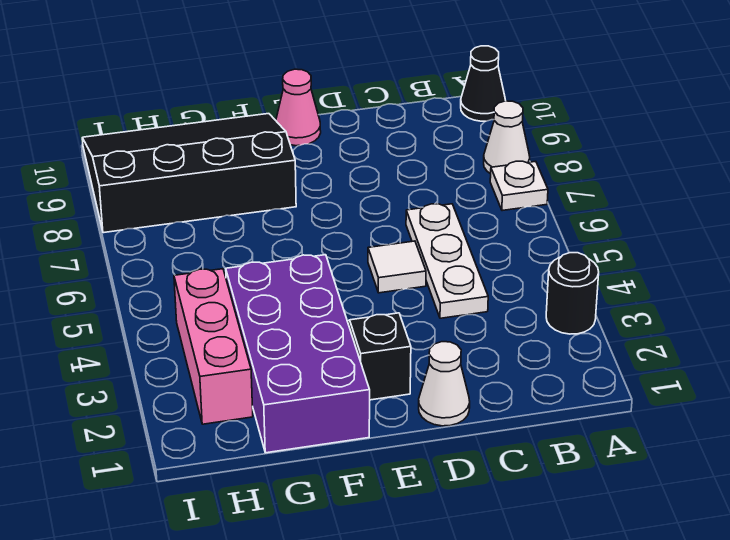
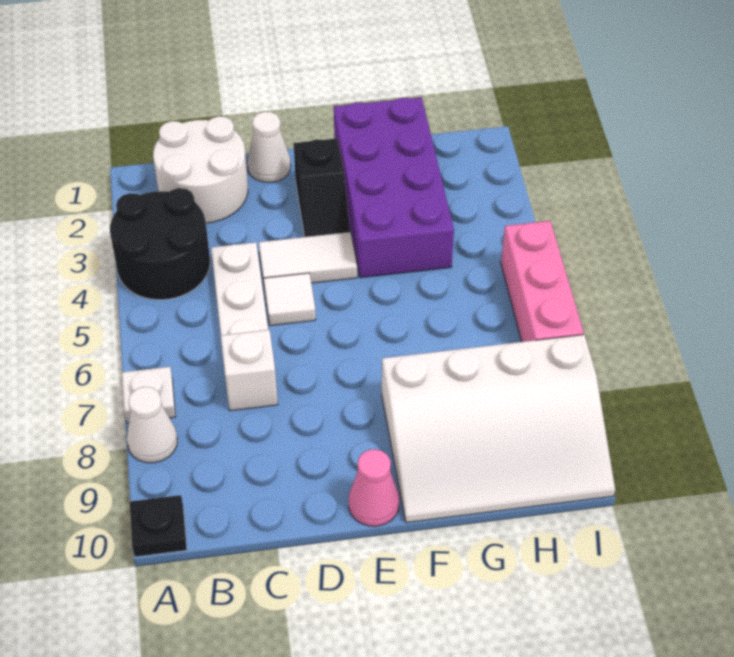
black round brick A3 level 1 -> black round brick A3:B4 level 1
black cone A10 level 1 -> black plate A10 level 1
none -> white round brick B1:C2 level 1
none -> white brick C7 level 1
none -> white tile D4:E4 level 1
black slope F8:I10 level 1 top 8 -> white slope F8:I10 level 1 top 8
pink brick H2:H4 level 1 -> pink brick I5:I7 level 1

